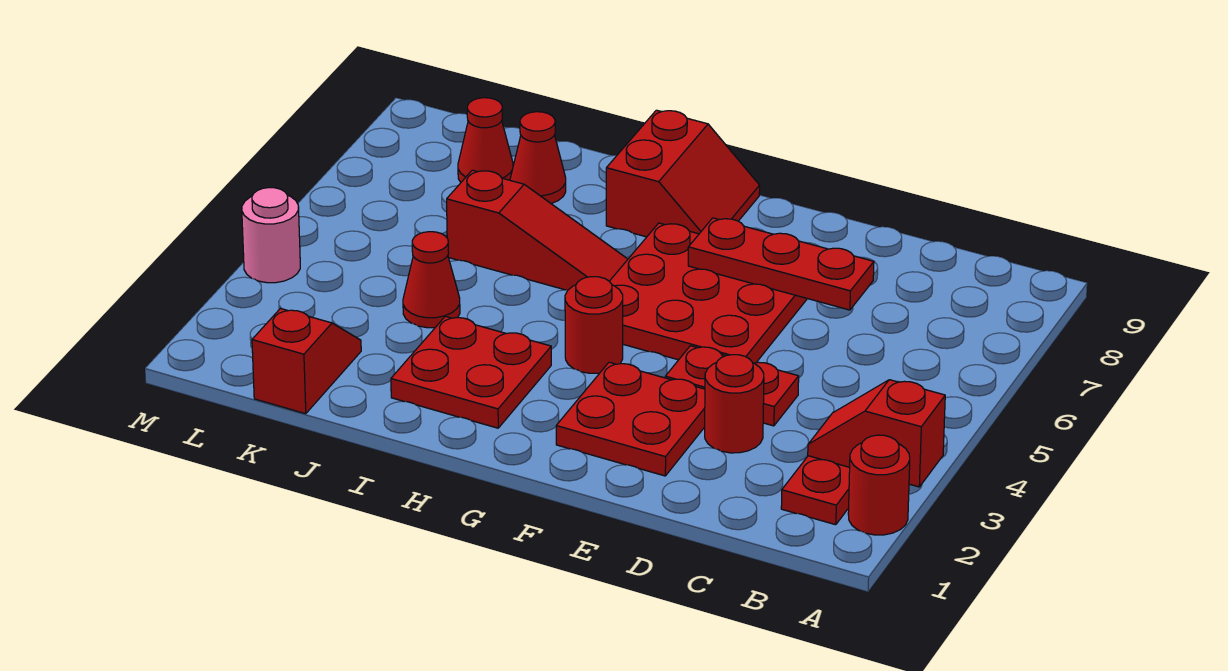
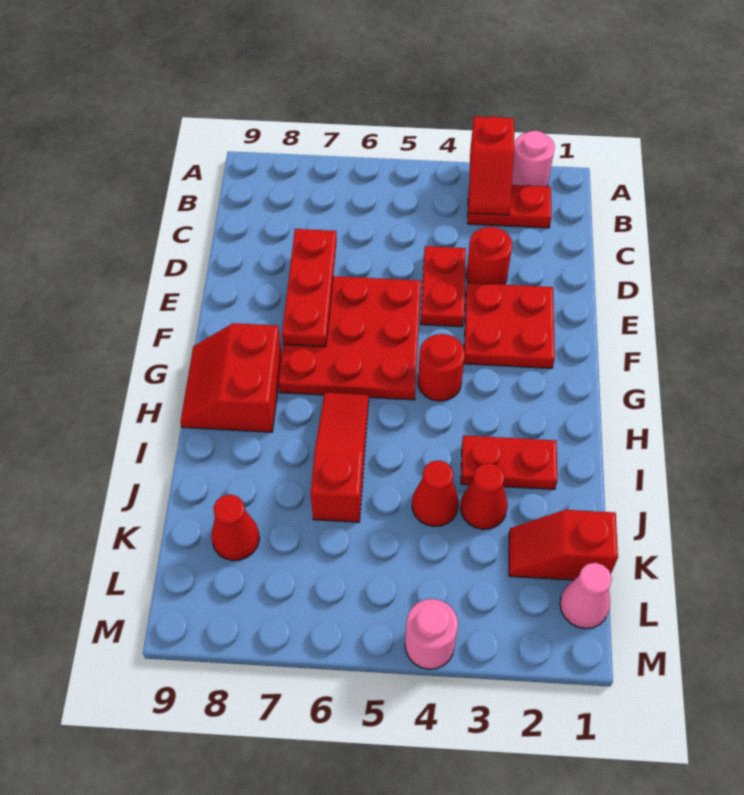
red round brick A2 level 1 -> pink round brick A2 level 1
red slope G8:H9 level 1 top H -> red slope G8:H9 level 1 top 8
red plate H2:I3 level 1 -> red plate I2:I3 level 1
red cone J8 level 1 -> red cone J3 level 1
none -> pink cone L1 level 1

